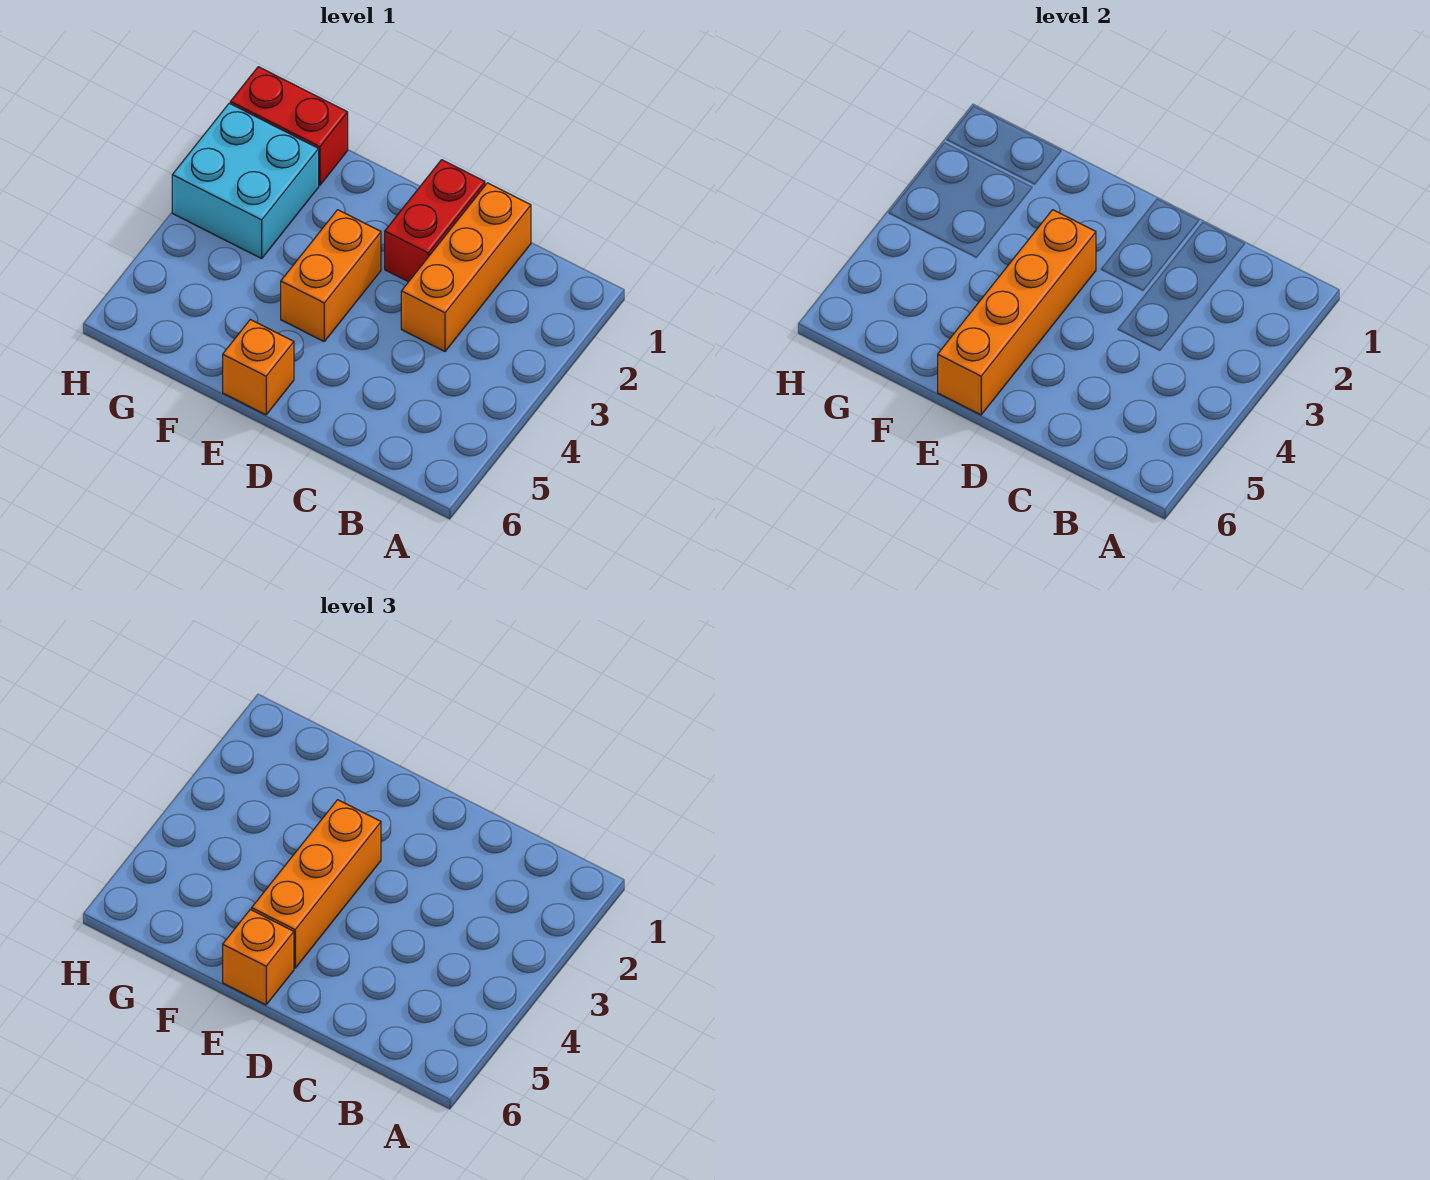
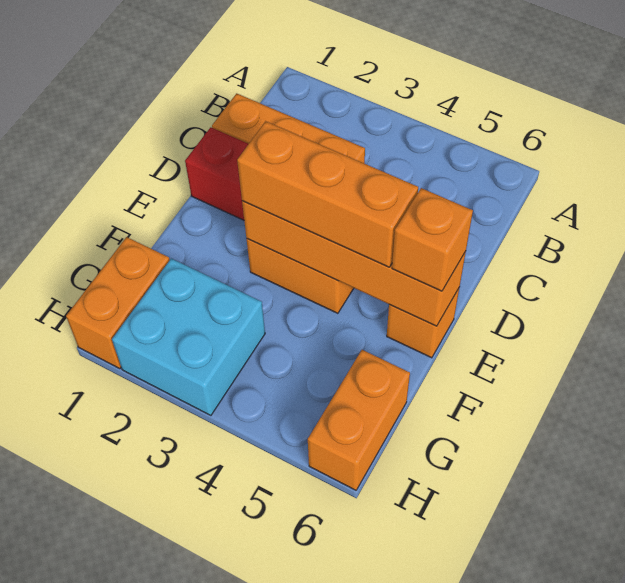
red brick G1:H1 level 1 -> orange brick G1:H1 level 1
none -> orange brick G6:H6 level 1

